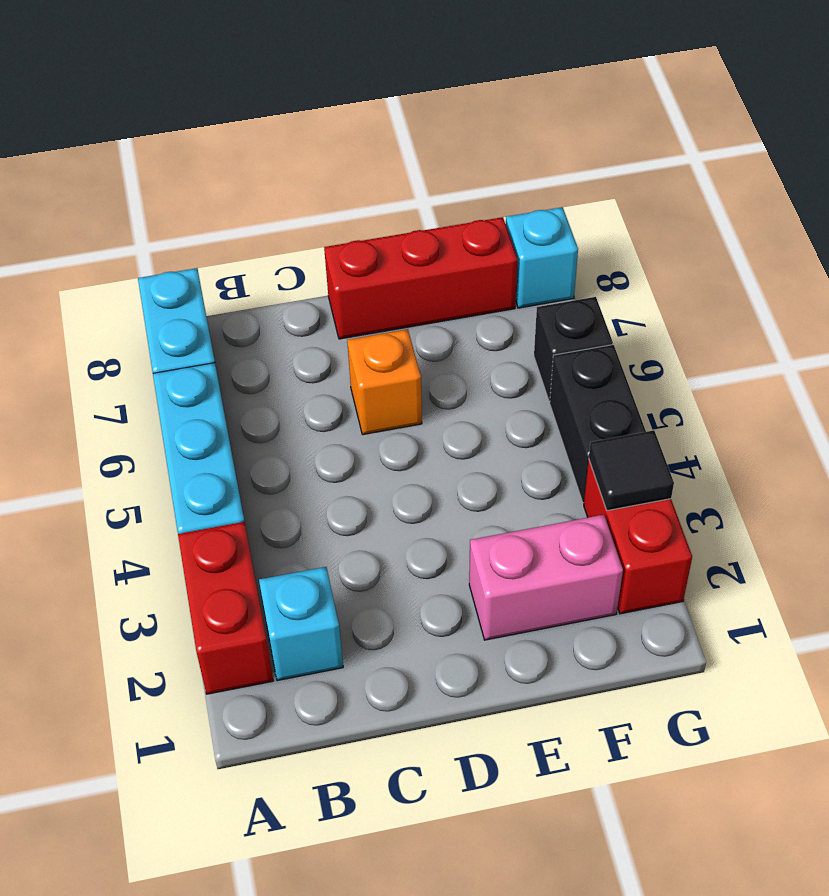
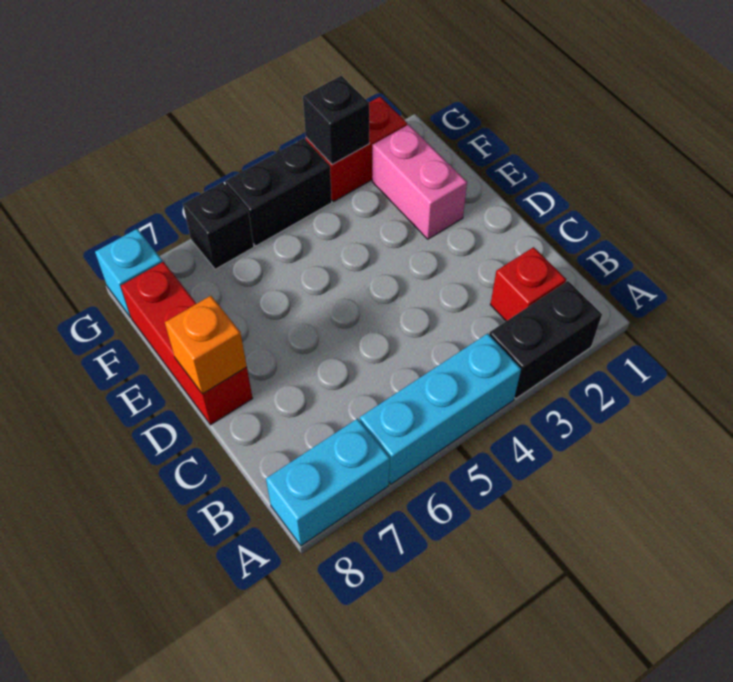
red brick A2:A3 level 1 -> black brick A2:A3 level 1
cyan brick B2 level 1 -> red brick B2 level 1
orange brick D6 level 1 -> orange brick D8 level 2
black tile G3 level 2 -> black brick G3 level 2

